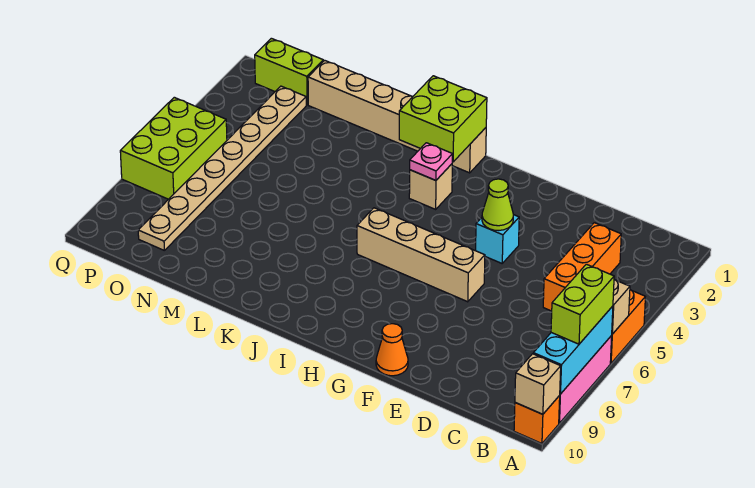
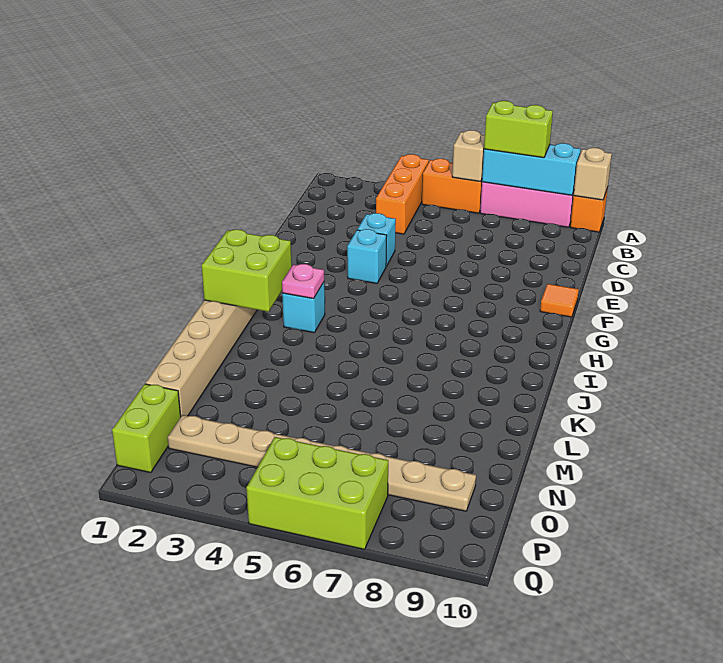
orange brick C3:C5 level 1 -> orange brick A4:C4 level 1
none -> cyan brick E4 level 1
lime cone F4 level 2 -> none
tan brick F6:I6 level 1 -> none
orange cone F10 level 1 -> orange tile F10 level 1
tan brick I3 level 1 -> cyan brick I3 level 1

